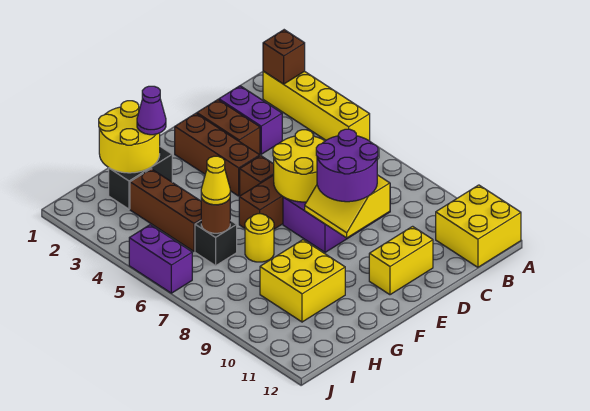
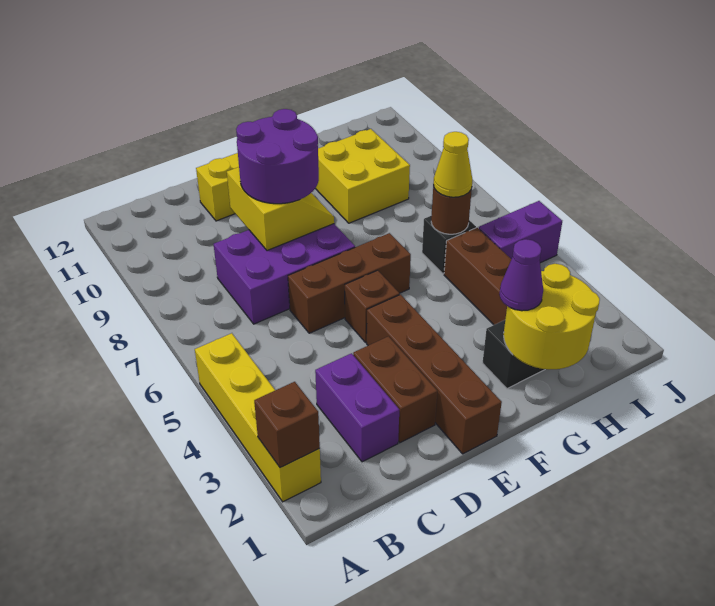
yellow brick A11:B12 level 1 -> none
yellow round brick D6:E7 level 2 -> none
brown brick E2:E4 level 1 -> brown brick E1:E4 level 1
yellow round brick G7 level 1 -> none
purple brick J5:J6 level 1 -> purple brick I5:J5 level 1

